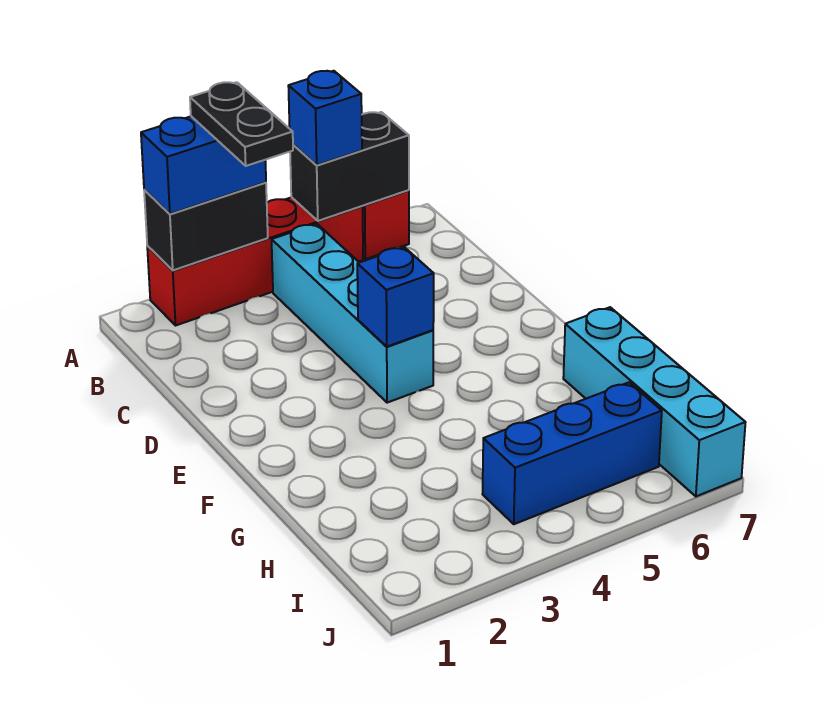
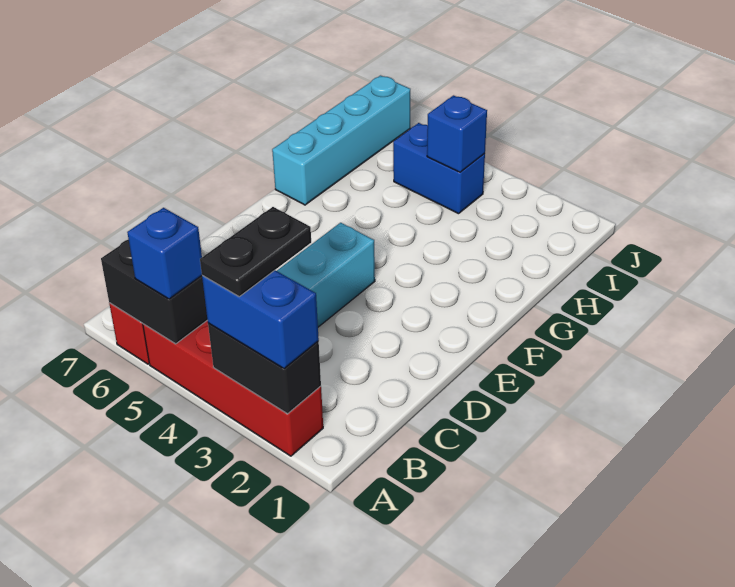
blue brick E4 level 2 -> blue brick I4 level 2
blue brick I4:I6 level 1 -> blue brick I4:I5 level 1

